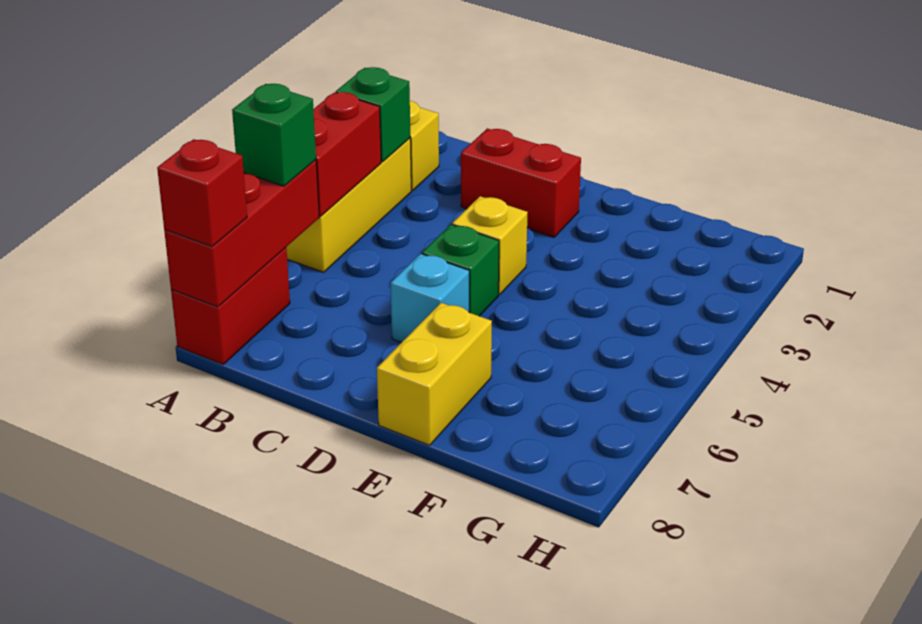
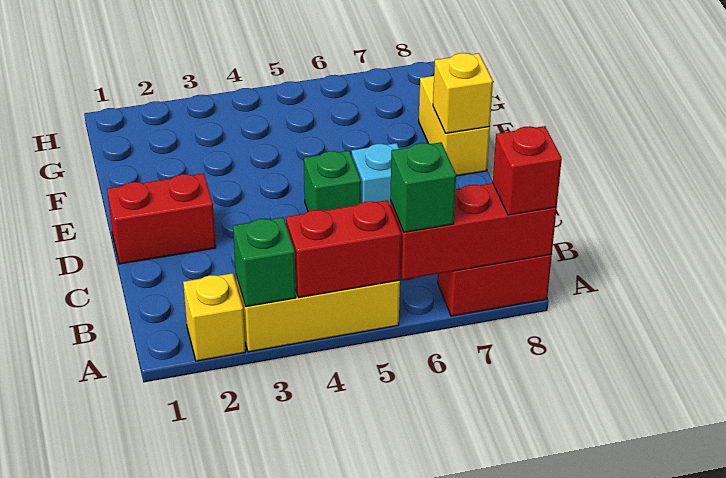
red brick C2:D2 level 1 -> red brick D1:D2 level 1
yellow brick D4 level 1 -> yellow brick E8 level 2
yellow brick E7:E8 level 1 -> yellow brick E8:F8 level 1

